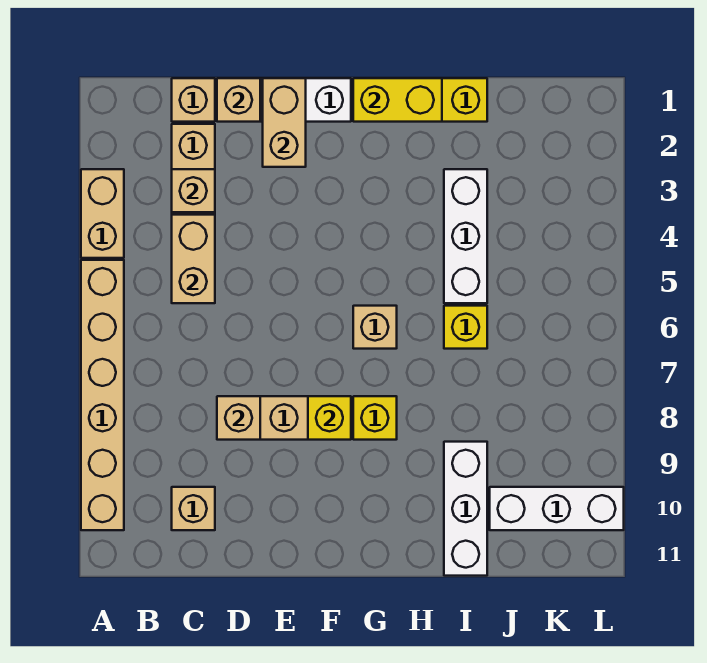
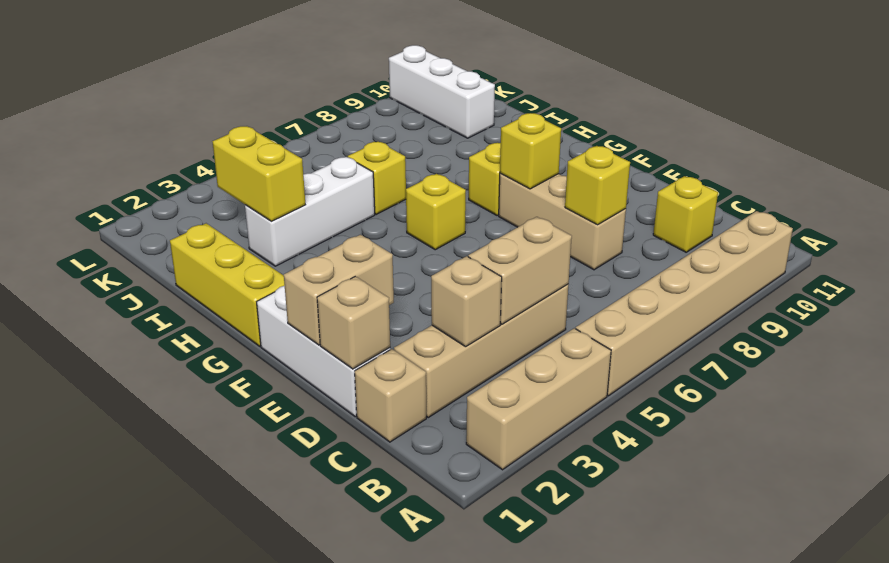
tan brick A3:A4 level 1 -> tan brick A2:A4 level 1
tan brick C10 level 1 -> yellow brick C10 level 1
tan brick D8 level 2 -> yellow brick D8 level 2
yellow brick G1:H1 level 2 -> yellow brick I3:J3 level 2
tan brick G6 level 1 -> yellow brick G6 level 1
white brick I9:I11 level 1 -> none

